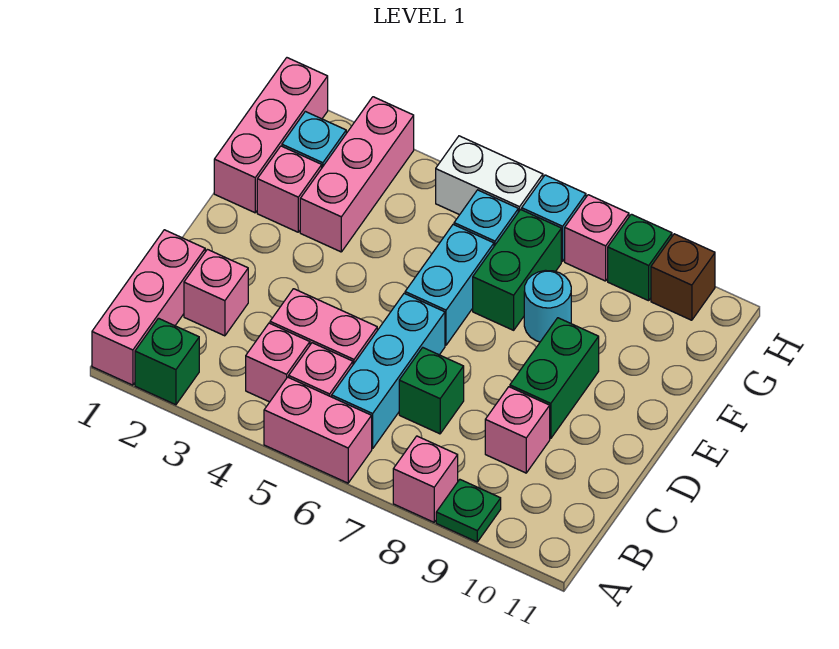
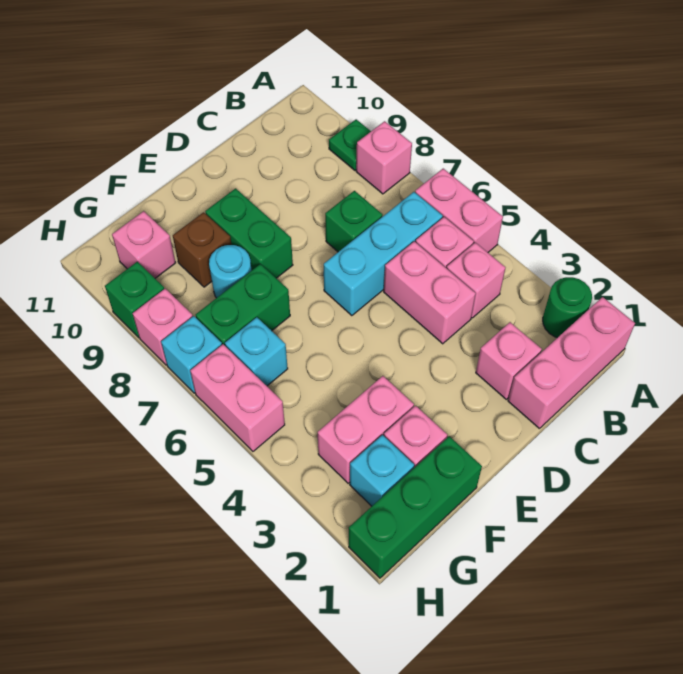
green brick A2 level 1 -> green round brick A2 level 1
pink brick C9 level 1 -> pink brick G10 level 1
green brick D9:E9 level 1 -> green brick E8:E9 level 1
cyan brick E6:F6 level 1 -> none
pink brick F1:H1 level 1 -> green brick F1:H1 level 1
pink brick F3:H3 level 1 -> pink brick F3:G3 level 1
white brick H5:H6 level 1 -> pink brick H5:H6 level 1
brown brick H10 level 1 -> brown brick F9 level 1

